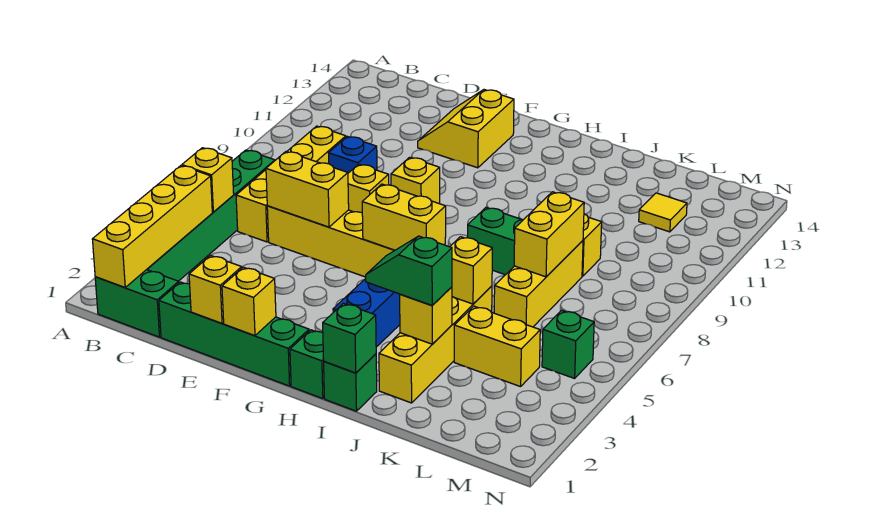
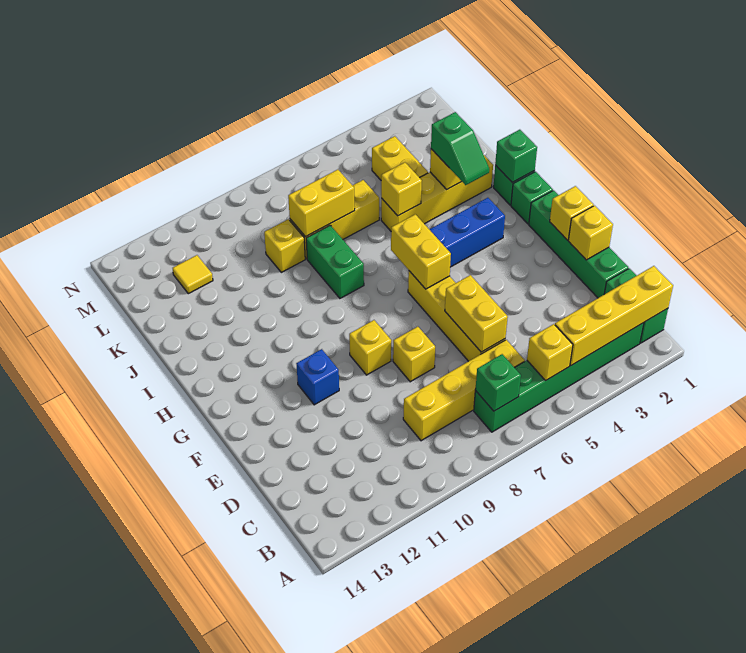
blue brick D9 level 1 -> blue brick F11 level 1
yellow slope E12:F13 level 1 top F -> none
green brick M5 level 1 -> green brick B7 level 2

